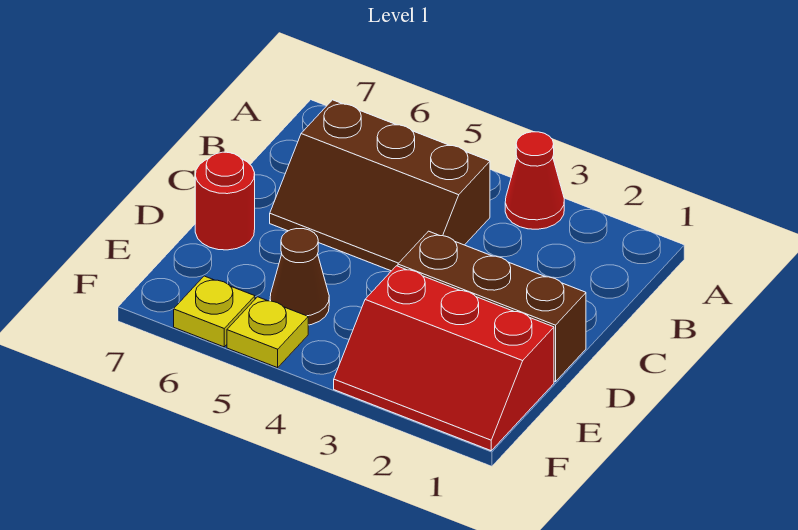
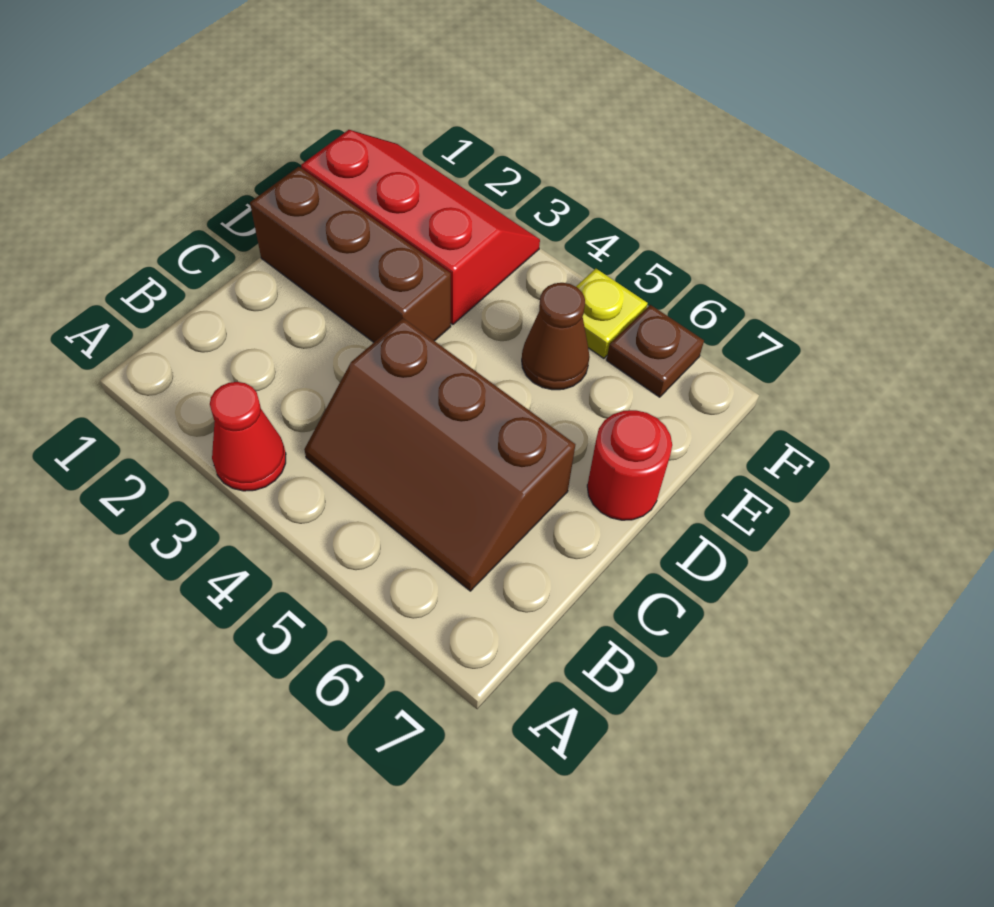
brown slope B4:C6 level 1 top B -> brown slope B4:C6 level 1 top C
yellow plate F6 level 1 -> brown plate F6 level 1

